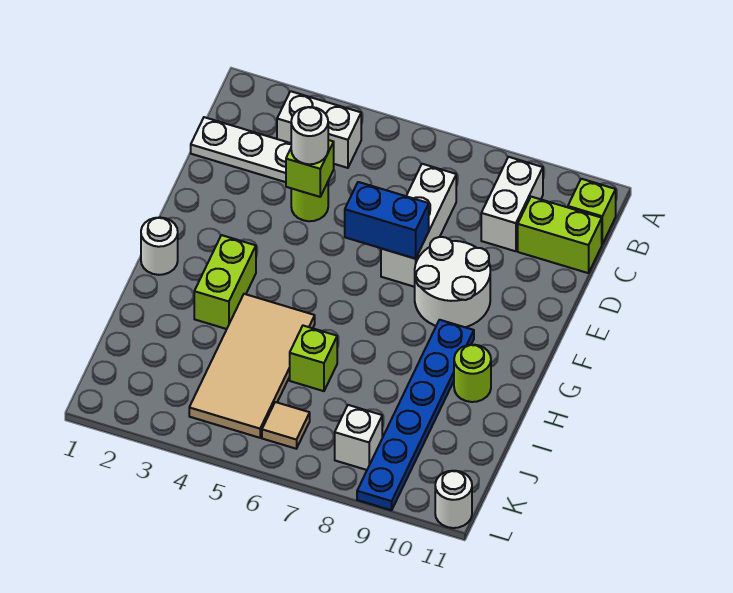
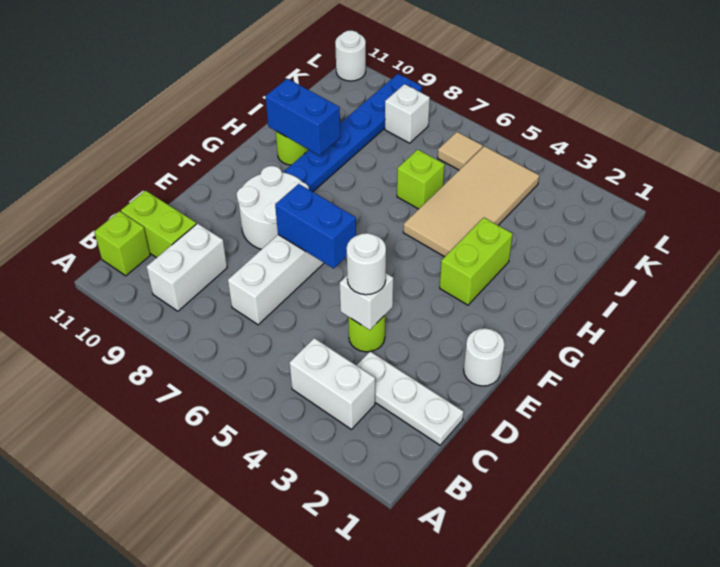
lime brick D4 level 2 -> white brick D4 level 2
white round brick G1 level 1 -> white round brick E1 level 1
none -> blue brick H9:H10 level 2

